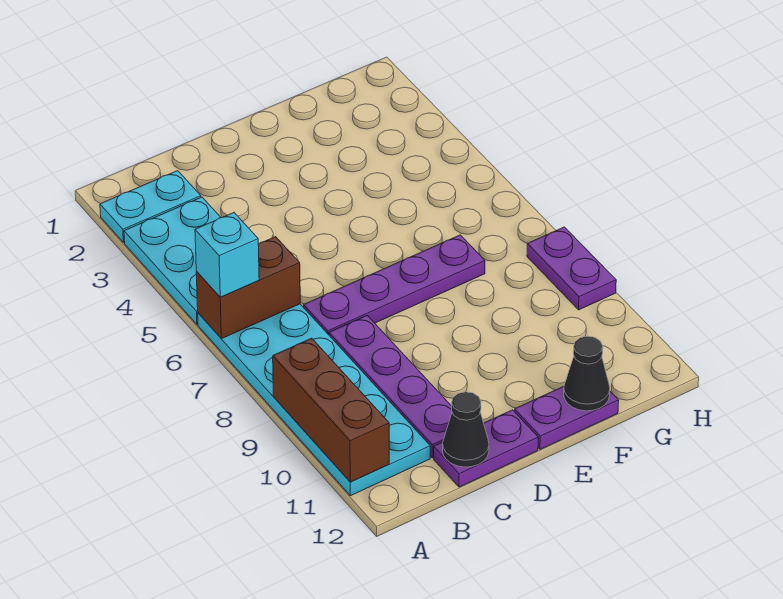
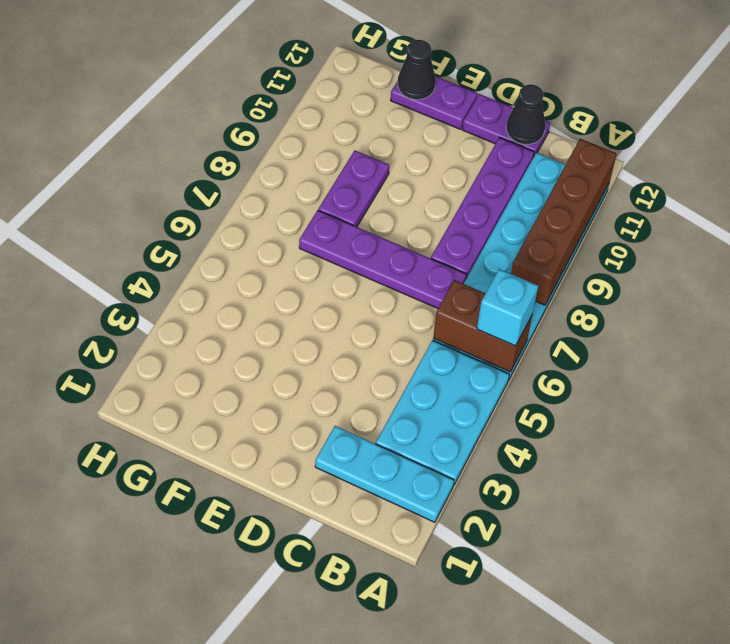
cyan plate A2:B2 level 1 -> cyan plate A2:C2 level 1
brown brick A9:A11 level 2 -> brown brick A8:A11 level 2
purple plate H8:H9 level 1 -> purple plate F8:F9 level 1

